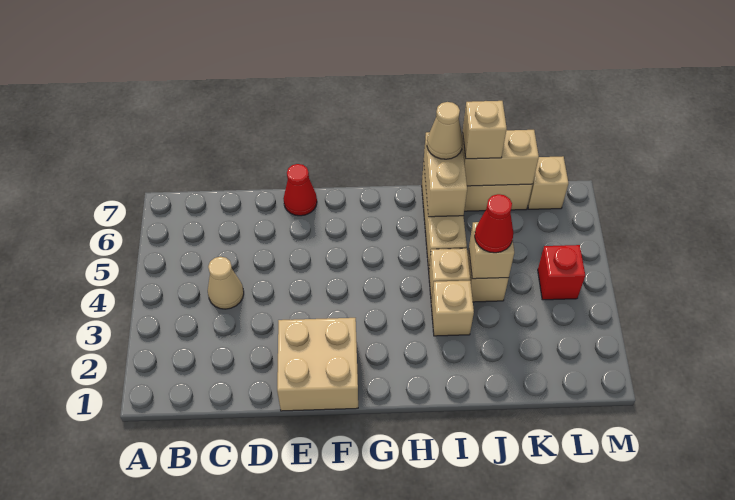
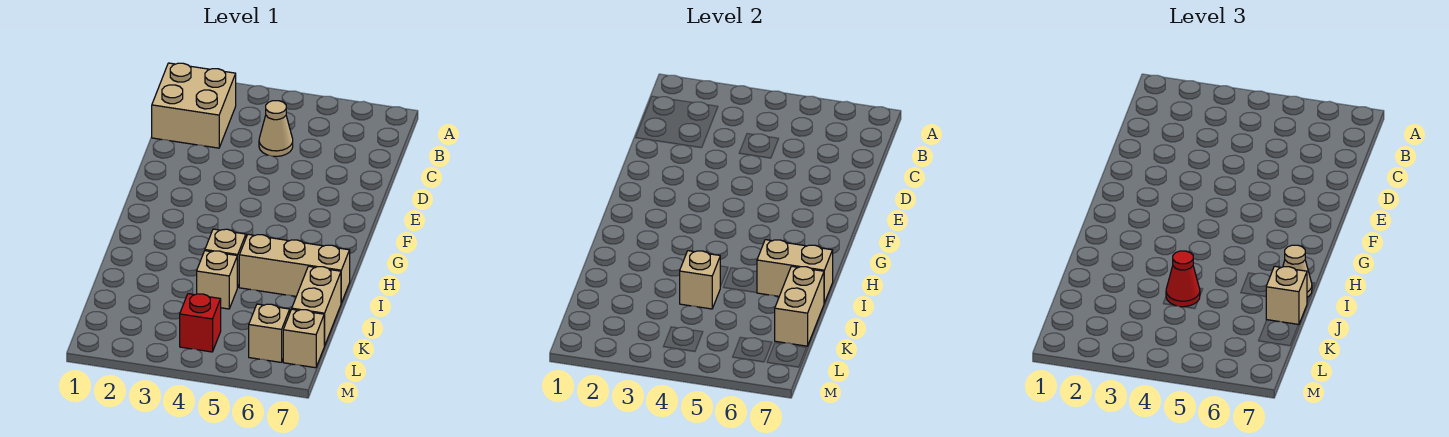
tan brick E1:F2 level 1 -> tan brick B1:C2 level 1
red cone E7 level 1 -> none
tan brick I3 level 1 -> tan brick L6 level 1

